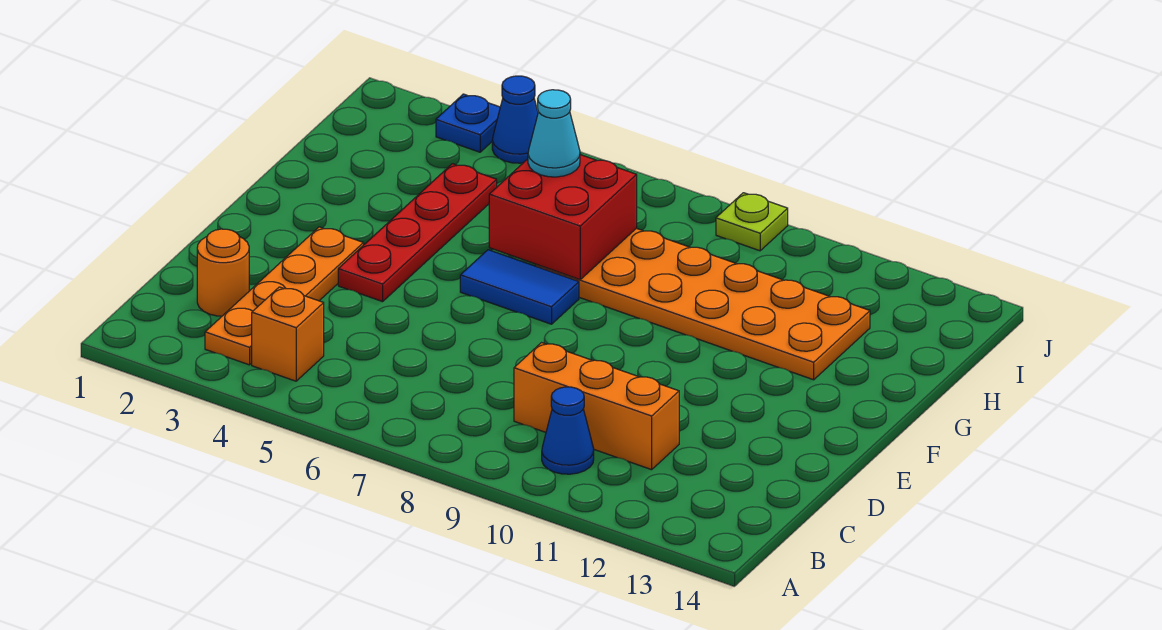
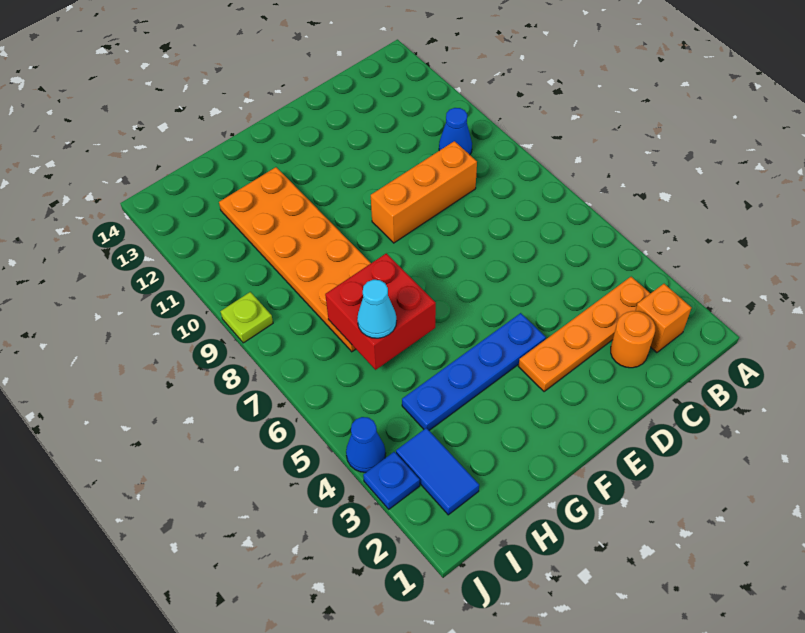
orange brick B4 level 1 -> orange brick B2 level 1
orange brick C9:C11 level 1 -> orange brick C9:E9 level 1
red plate E4:H4 level 1 -> blue plate E4:H4 level 1
blue tile F6:F7 level 1 -> blue tile I2:I3 level 1

